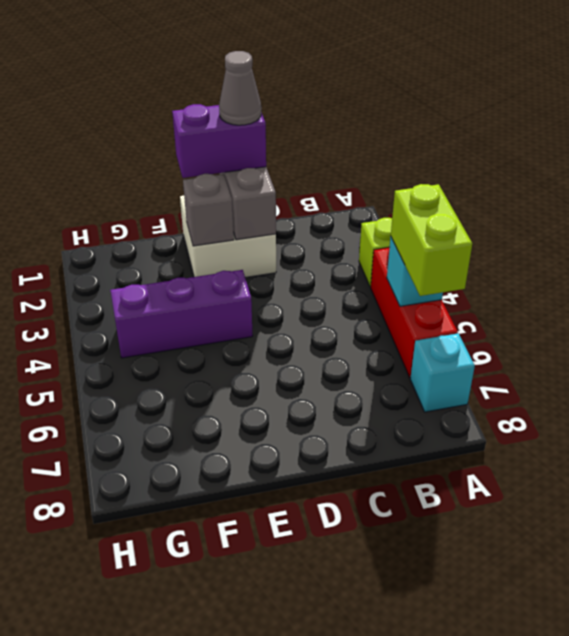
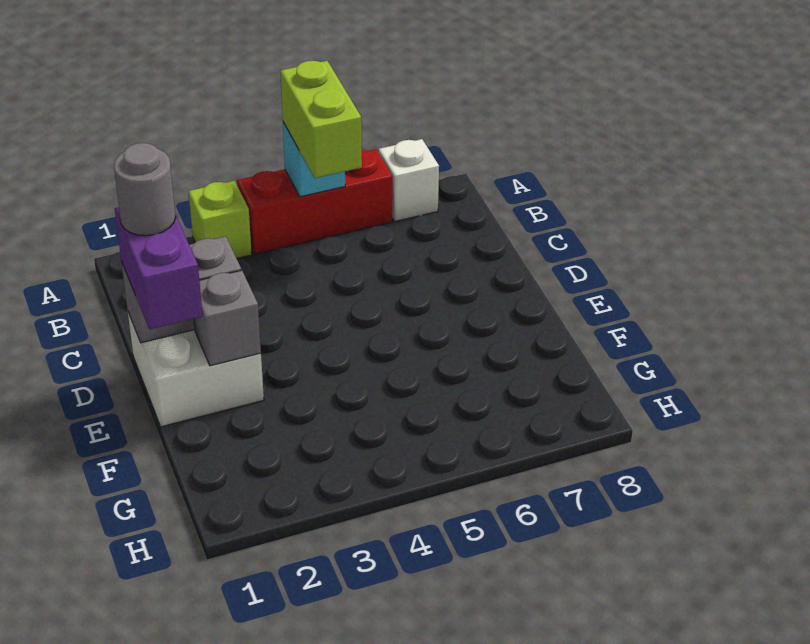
lime brick A5:A6 level 3 -> lime brick A5:B5 level 3
cyan brick A7 level 1 -> white brick A7 level 1
grey cone D1 level 4 -> grey round brick D1 level 4
purple brick E4:G4 level 1 -> none

